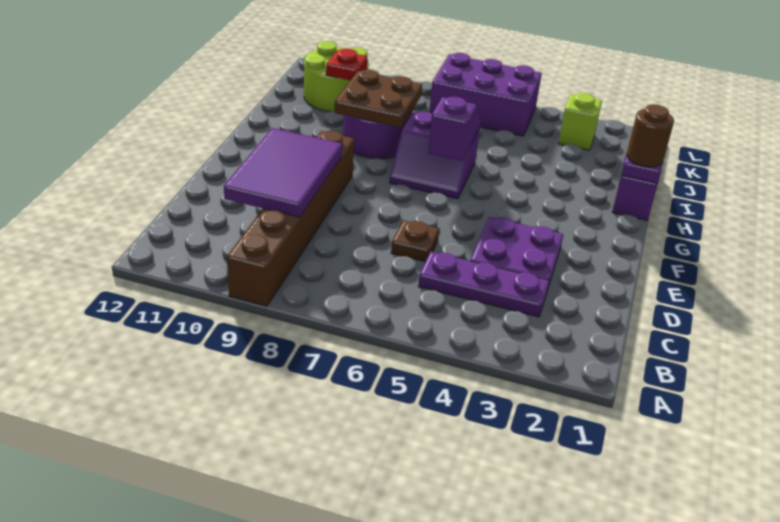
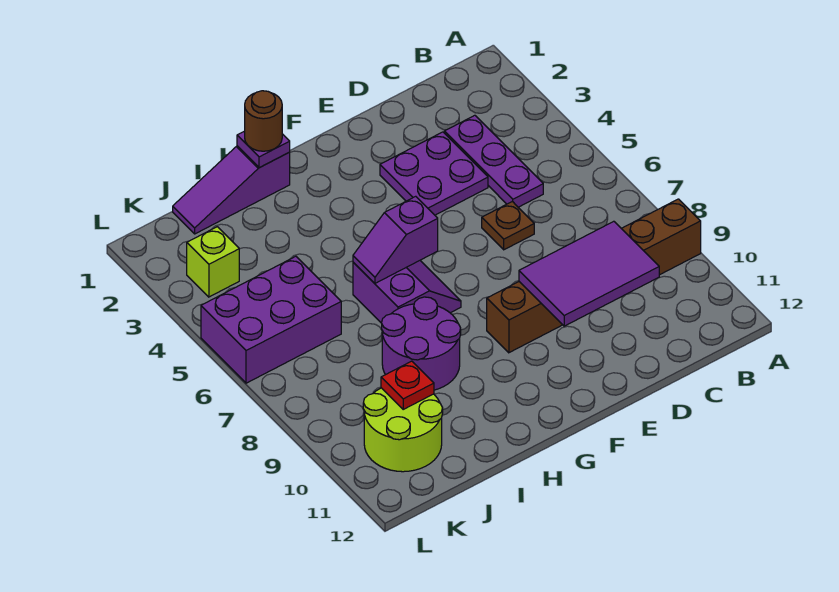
brown plate H8:I9 level 2 -> none
purple brick K5:L7 level 1 -> purple brick J5:L6 level 1

